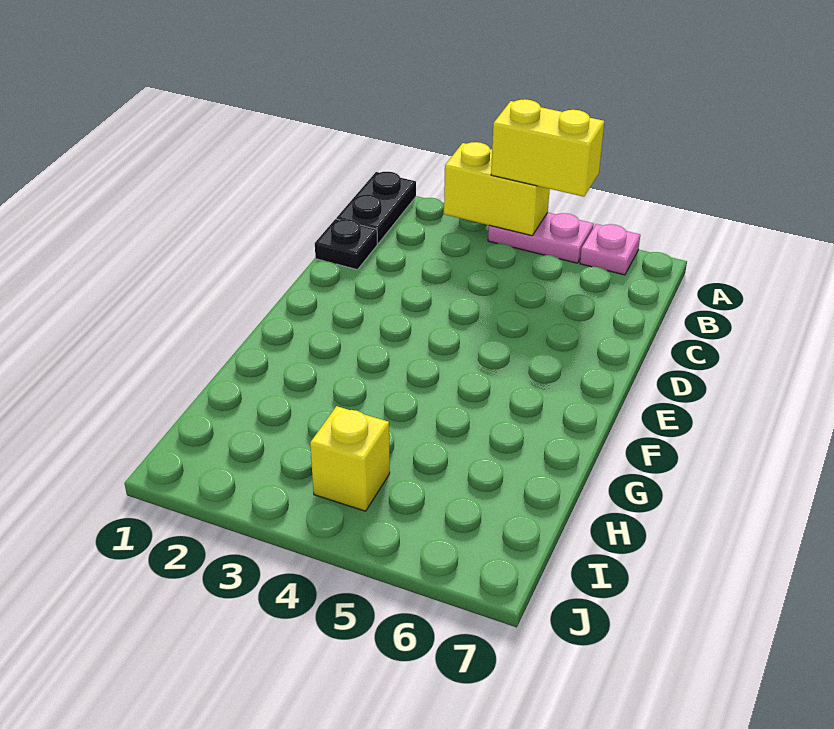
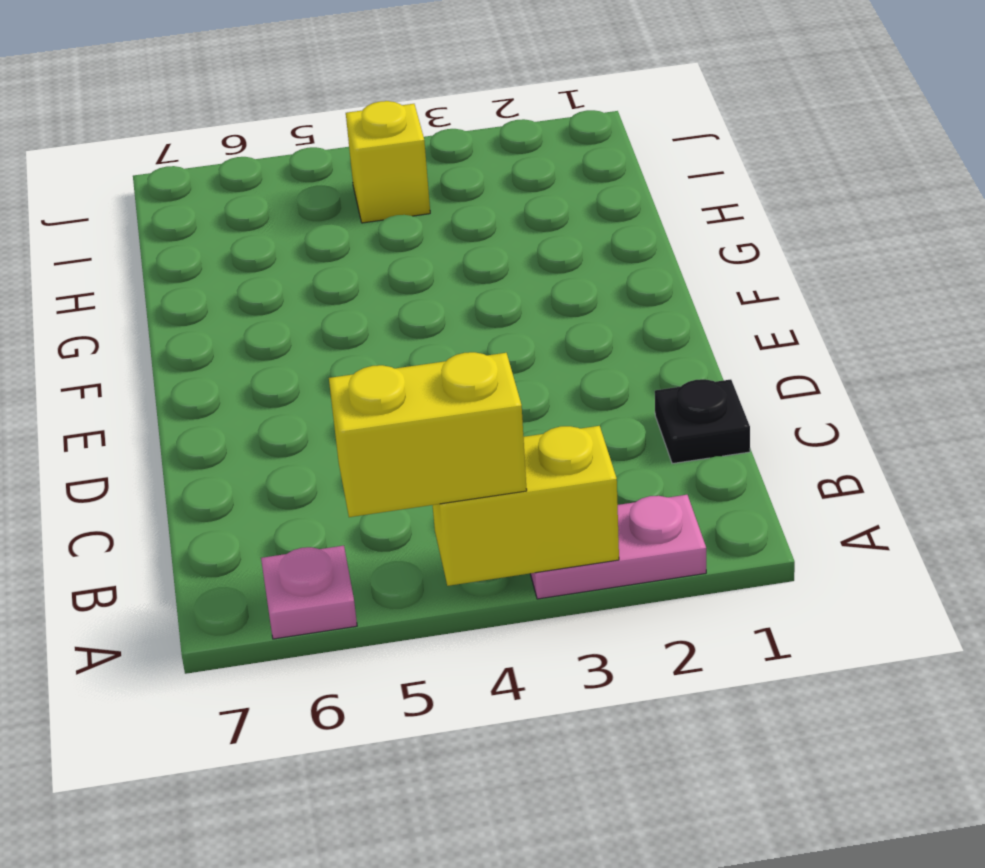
black plate A1:B1 level 1 -> none
pink plate A4:A5 level 1 -> pink plate A2:A3 level 1

